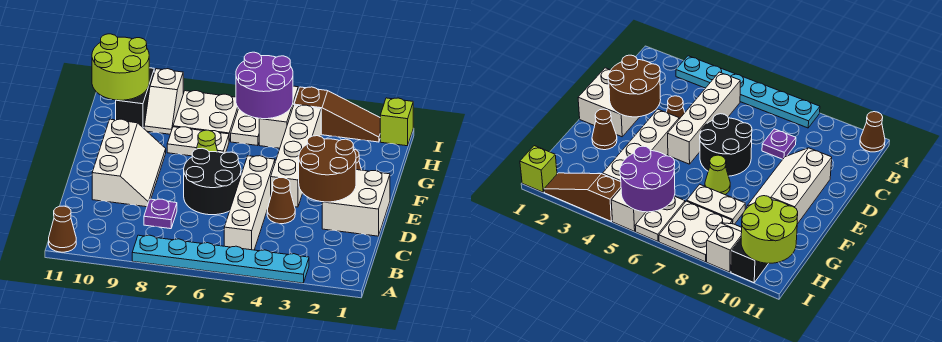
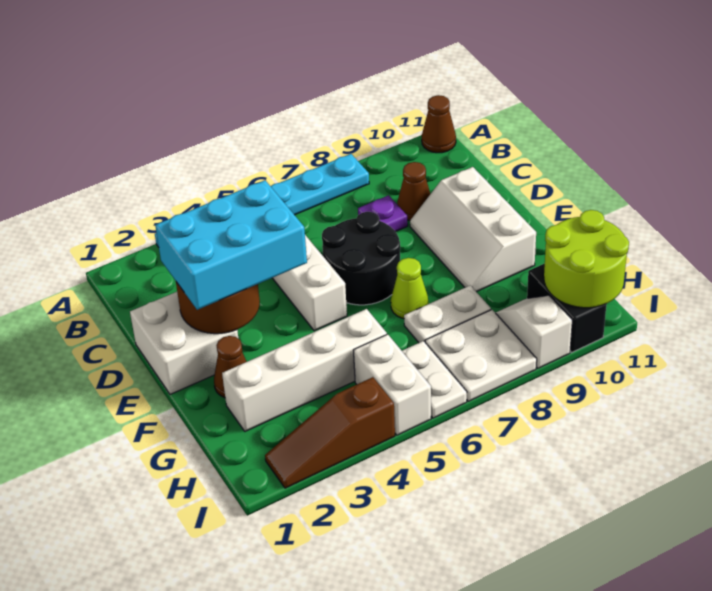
none -> cyan brick D2:E4 level 3
brown cone D4 level 1 -> brown cone C9 level 1
white brick E4:H4 level 1 -> white brick G2:G5 level 1
purple round brick H5:I6 level 2 -> none
lime brick I1 level 1 -> none

